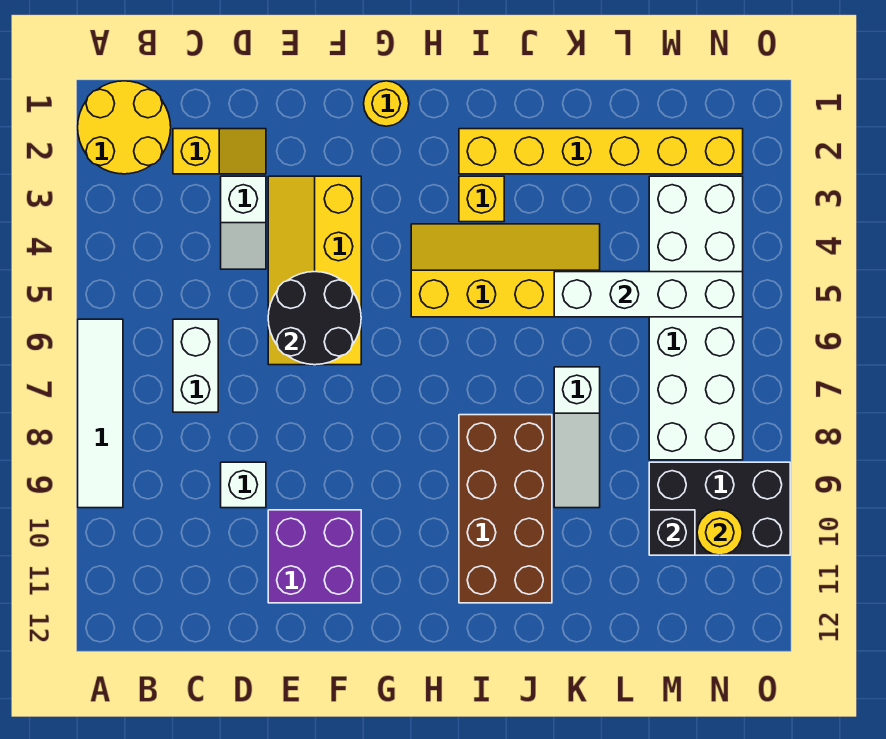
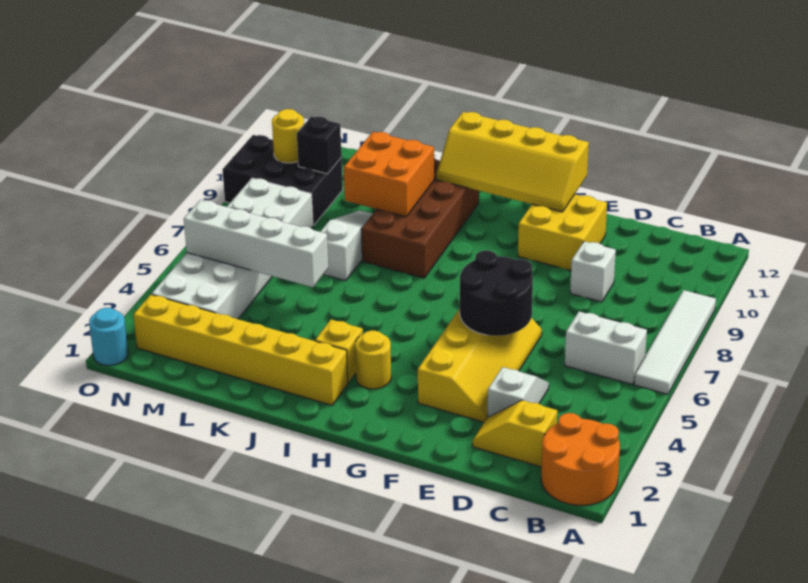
yellow round brick A1:B2 level 1 -> orange round brick A1:B2 level 1
white brick C6:C7 level 1 -> white brick B6:C6 level 1
purple brick E10:F11 level 1 -> yellow brick E10:F11 level 1
yellow round brick G1 level 1 -> yellow round brick H3 level 1
yellow slope H4:K5 level 1 top 5 -> yellow slope F11:I12 level 2 top 12
none -> orange brick J9:K10 level 2
none -> cyan round brick O1 level 1

